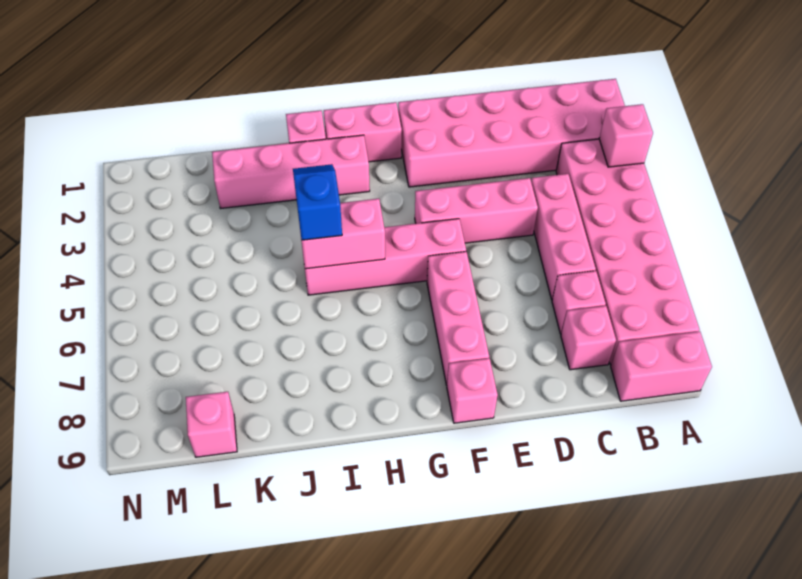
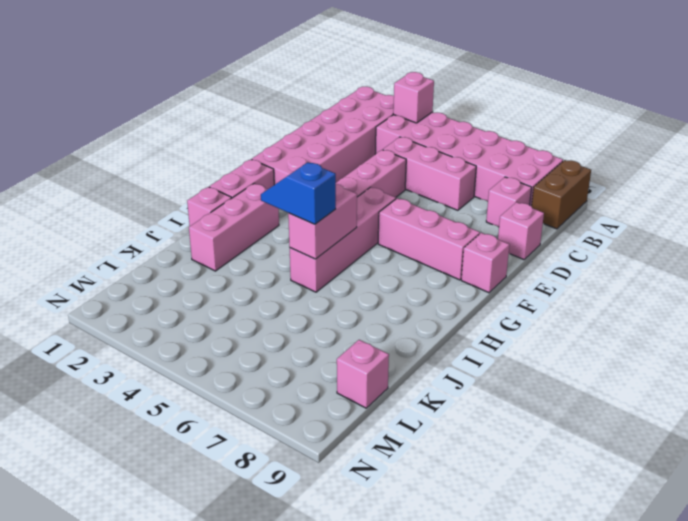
pink brick A9:B9 level 1 -> brown brick A9:B9 level 1
pink brick C7 level 1 -> pink brick D9 level 1
pink brick H2:K2 level 1 -> pink brick H2:J2 level 1

